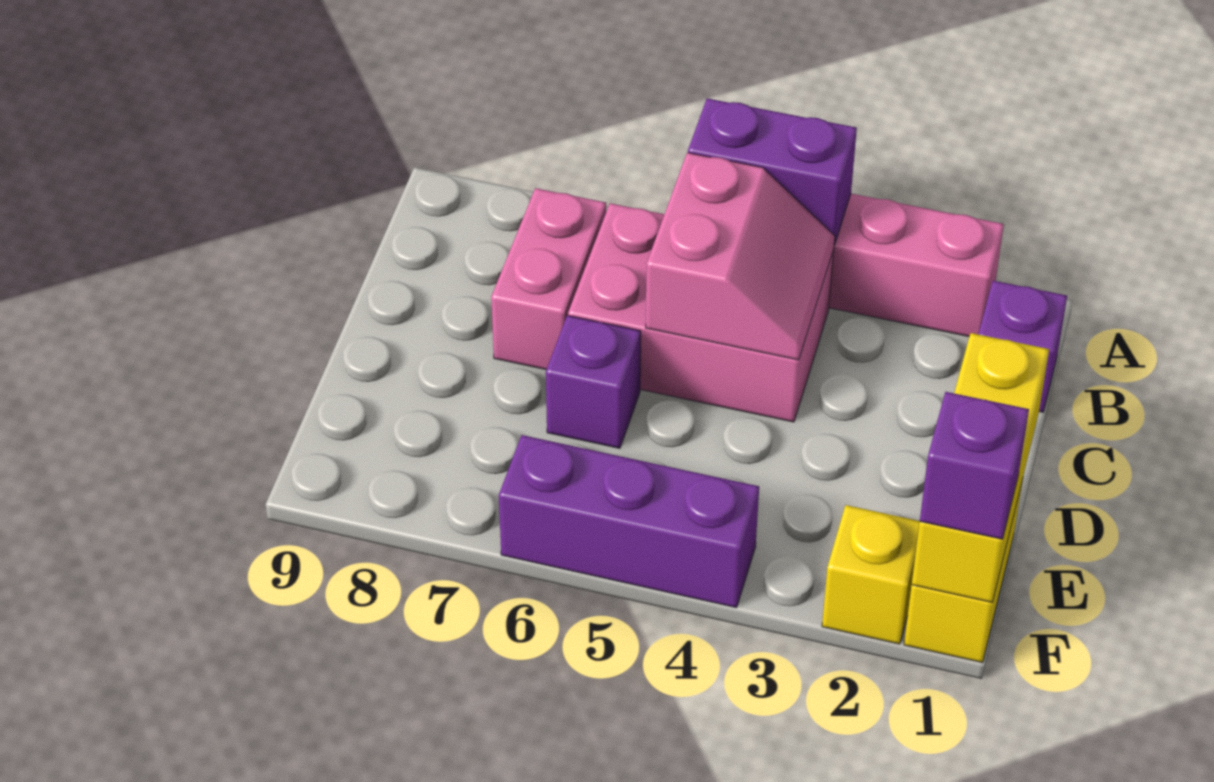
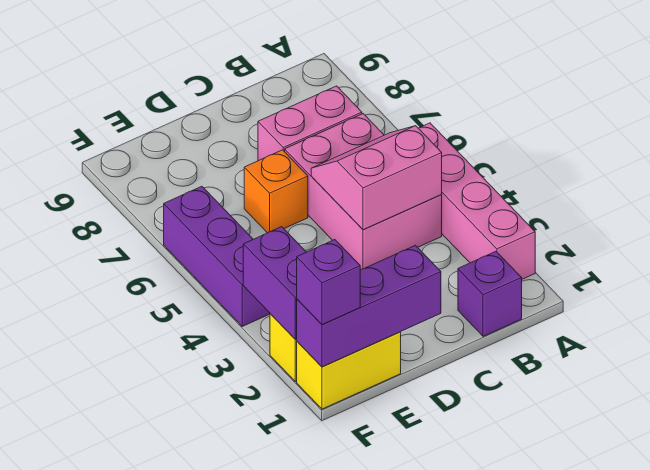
purple brick A4:A5 level 2 -> purple brick F2:F3 level 2
pink slope B4:C5 level 2 top 5 -> pink slope B4:C5 level 2 top 4
yellow brick D1:F1 level 2 -> purple brick D1:F1 level 2
purple brick D6 level 1 -> orange brick D6 level 1

